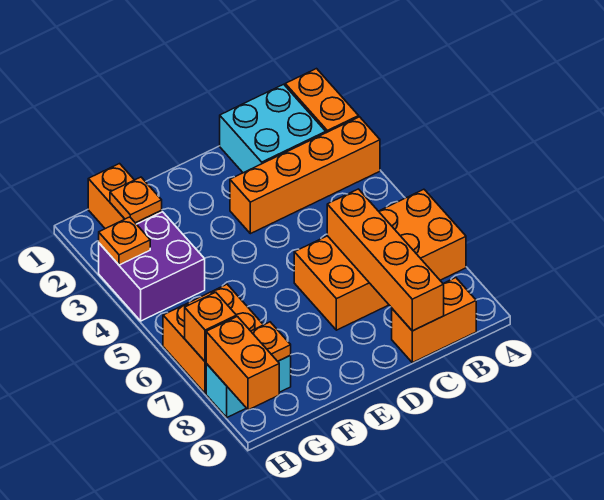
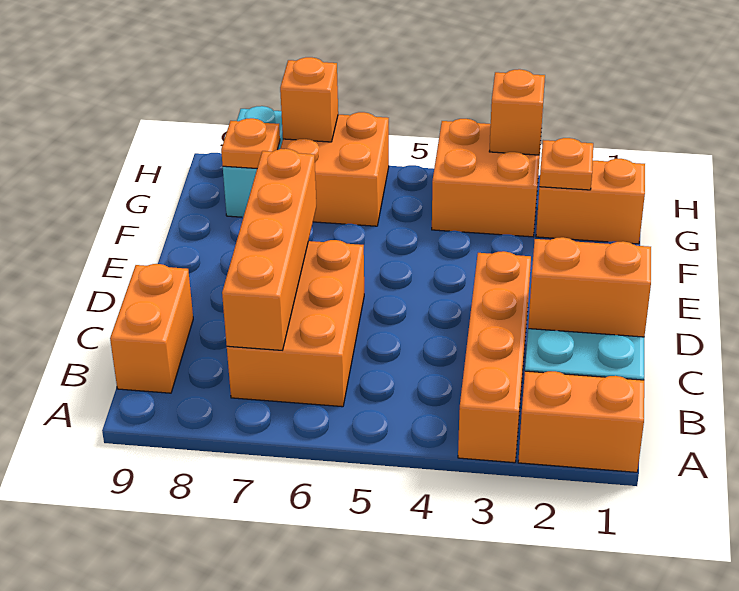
orange brick A6:D7 level 1 -> orange brick B6:D7 level 1
orange brick C6:C9 level 2 -> orange brick B7:E7 level 2
purple brick G3:H4 level 1 -> orange brick G3:H4 level 1
orange plate H3 level 2 -> orange brick H3 level 2
orange brick H8:H9 level 2 -> orange brick C1:C2 level 2

